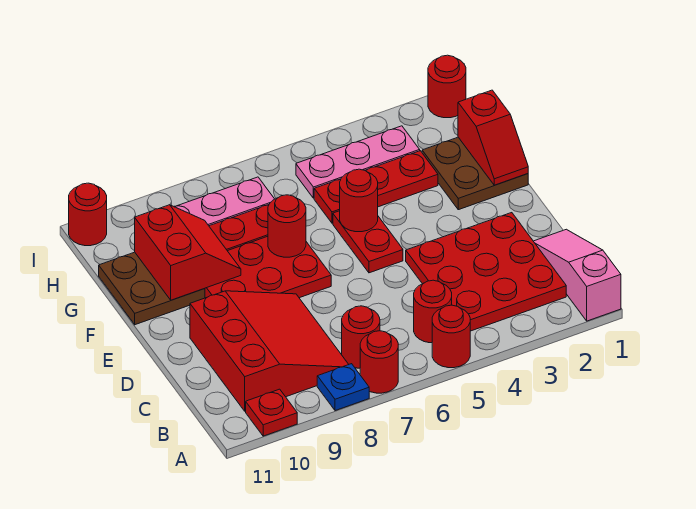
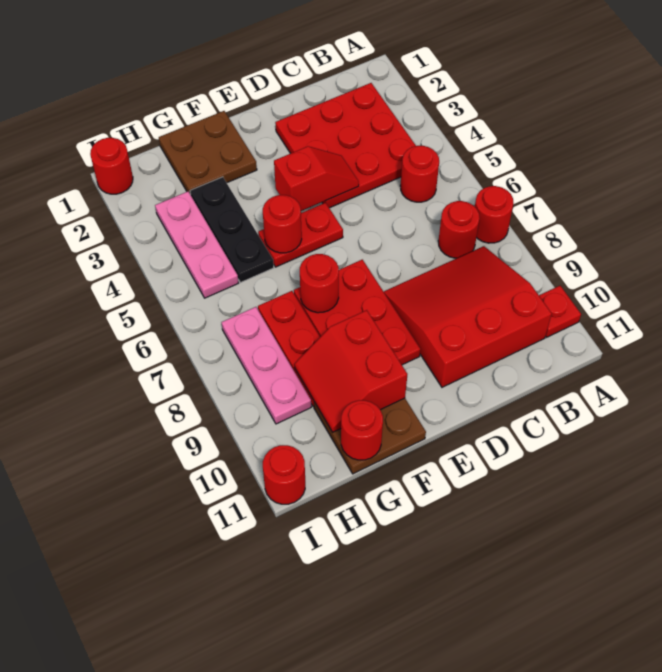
pink slope A1:C1 level 1 top A -> none
red round brick A5 level 1 -> red round brick G11 level 2
blue plate A8 level 1 -> none
red slope F1:G1 level 2 top G -> red slope D4:E4 level 2 top E
red slope F9:G10 level 2 top 10 -> red slope F9:G10 level 2 top F
red plate G3:G5 level 1 -> black plate G3:G5 level 1

